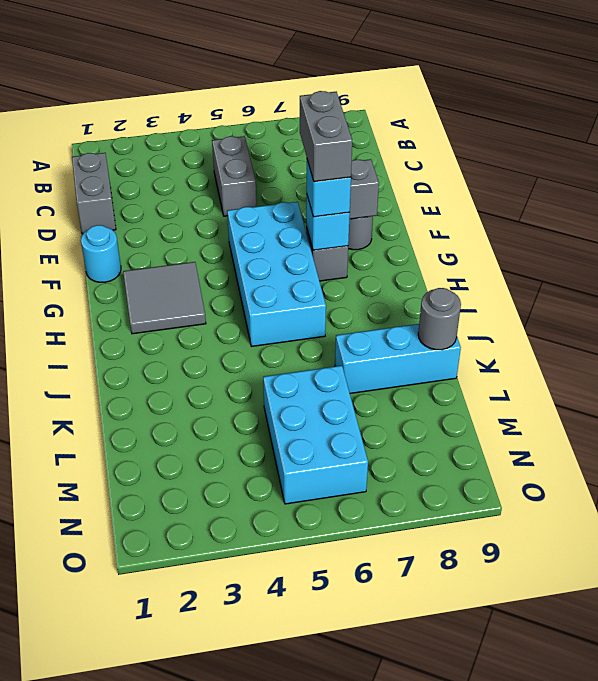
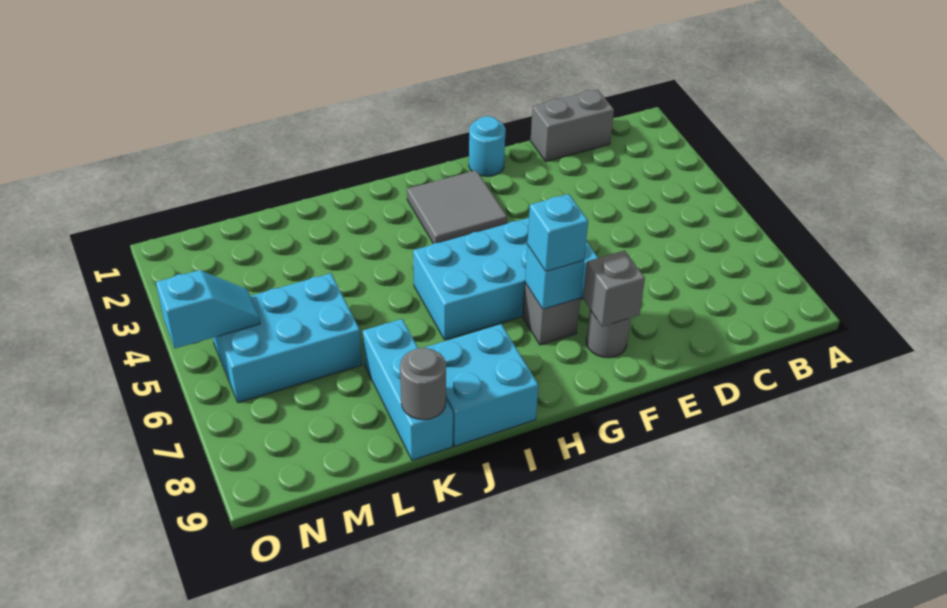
grey brick C5:D5 level 1 -> none
grey brick F7:G7 level 4 -> none
none -> cyan brick I8:J9 level 1
none -> cyan slope N5:O5 level 2 top O

